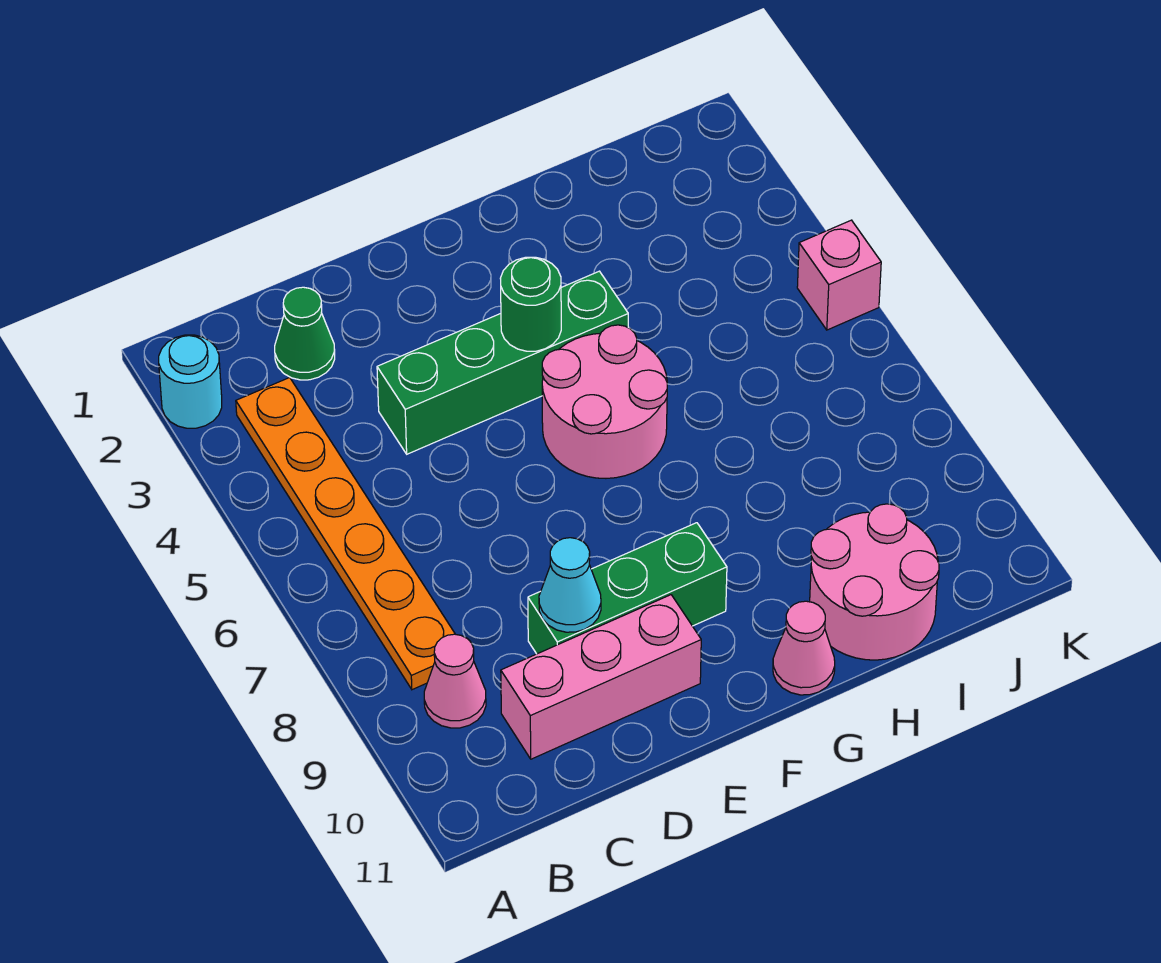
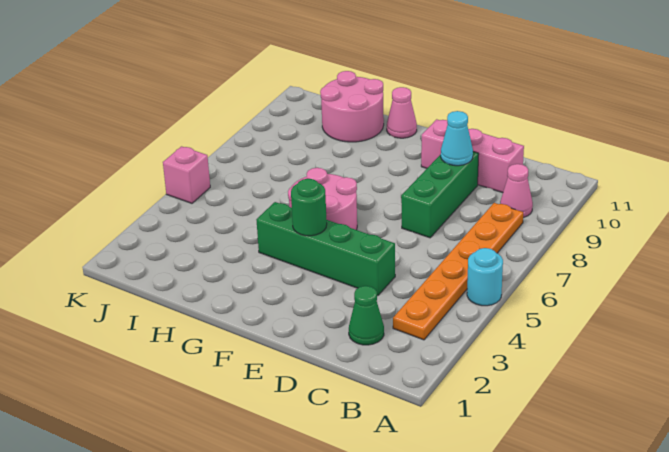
cyan round brick A2 level 1 -> cyan round brick A5 level 1
green brick D9:F9 level 1 -> green brick D7:D9 level 1

